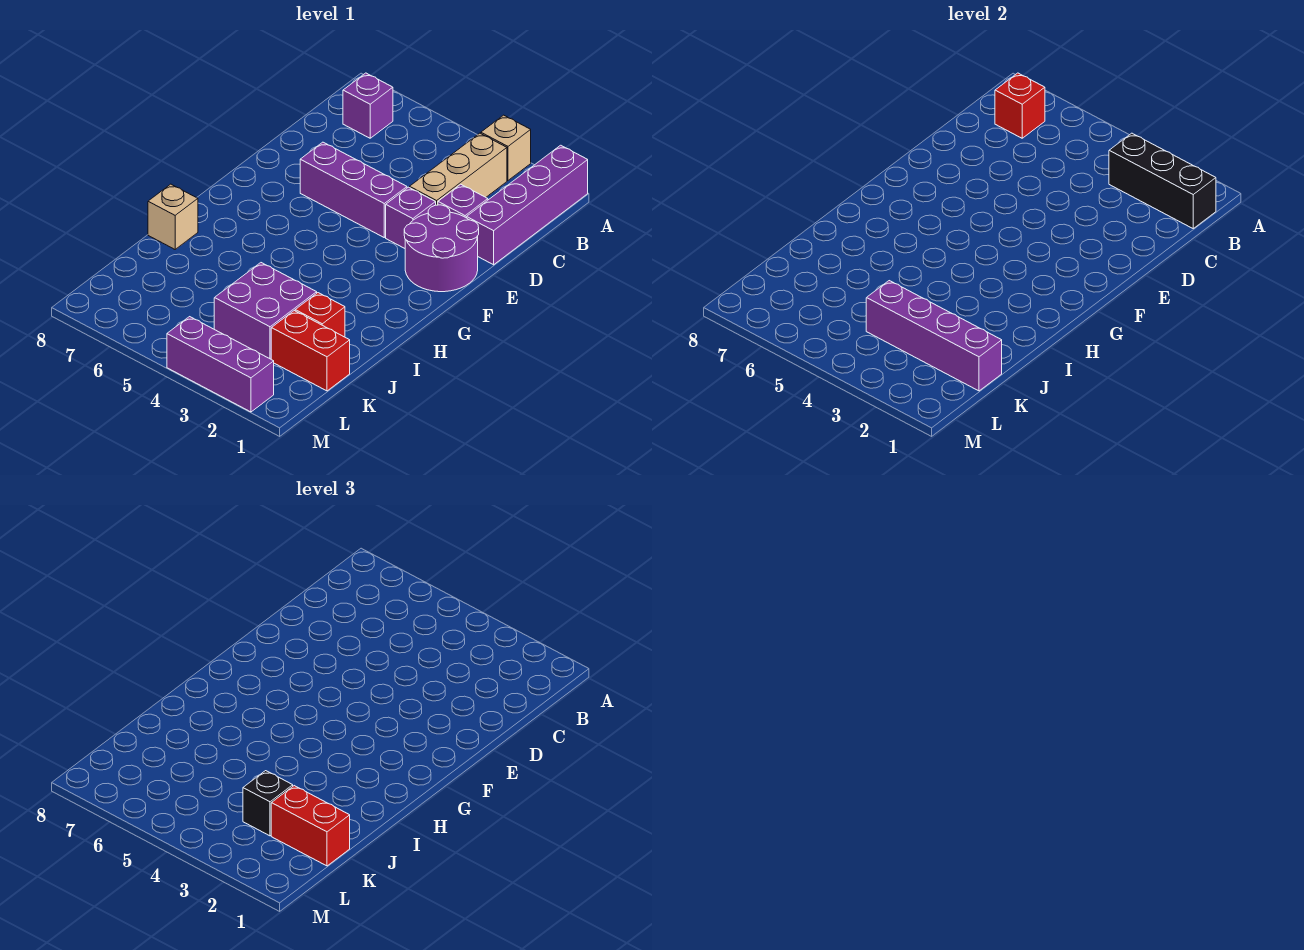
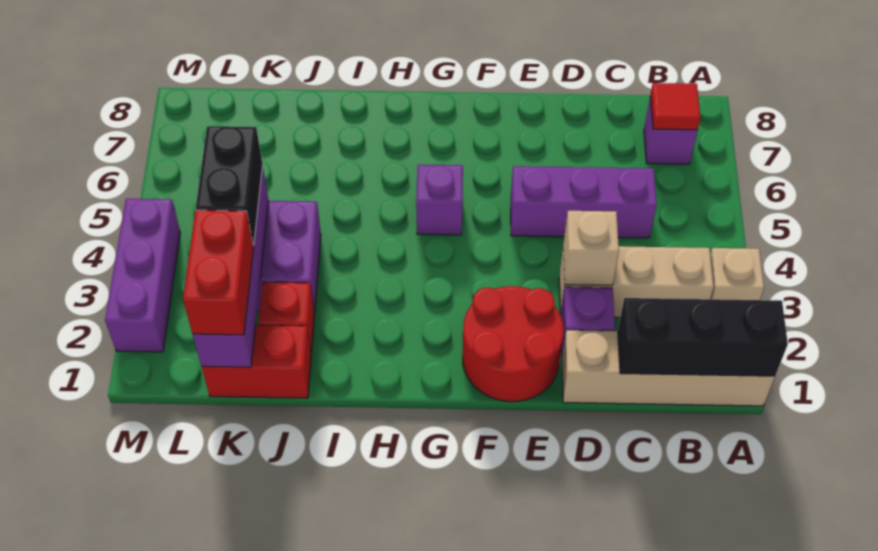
purple brick A1:D1 level 1 -> tan brick A1:D1 level 1
black brick B1:B3 level 2 -> black brick A1:C1 level 2
red brick B7 level 2 -> red tile B7 level 2
purple round brick E1:F2 level 1 -> red round brick E1:F2 level 1
purple brick E3 level 1 -> purple brick G5 level 1
purple brick E4:E6 level 1 -> purple brick C5:E5 level 1
tan brick I8 level 1 -> tan brick D3 level 2
red brick K1:K2 level 1 -> red brick J1:K1 level 1
black brick K3 level 3 -> black brick K3:K4 level 3

